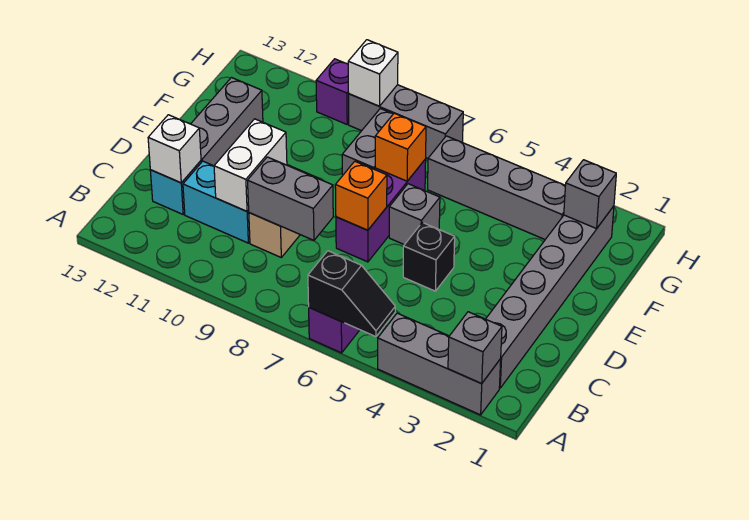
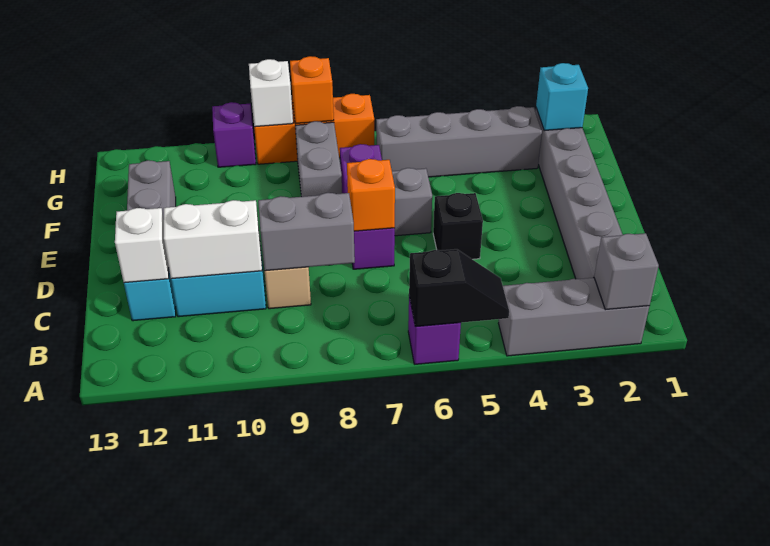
white brick C10:D10 level 2 -> white brick C10:C11 level 2
orange brick F7 level 2 -> orange brick H8 level 2
grey brick G2 level 2 -> cyan brick G2 level 2
grey brick H7:H9 level 1 -> orange brick H7:H9 level 1

